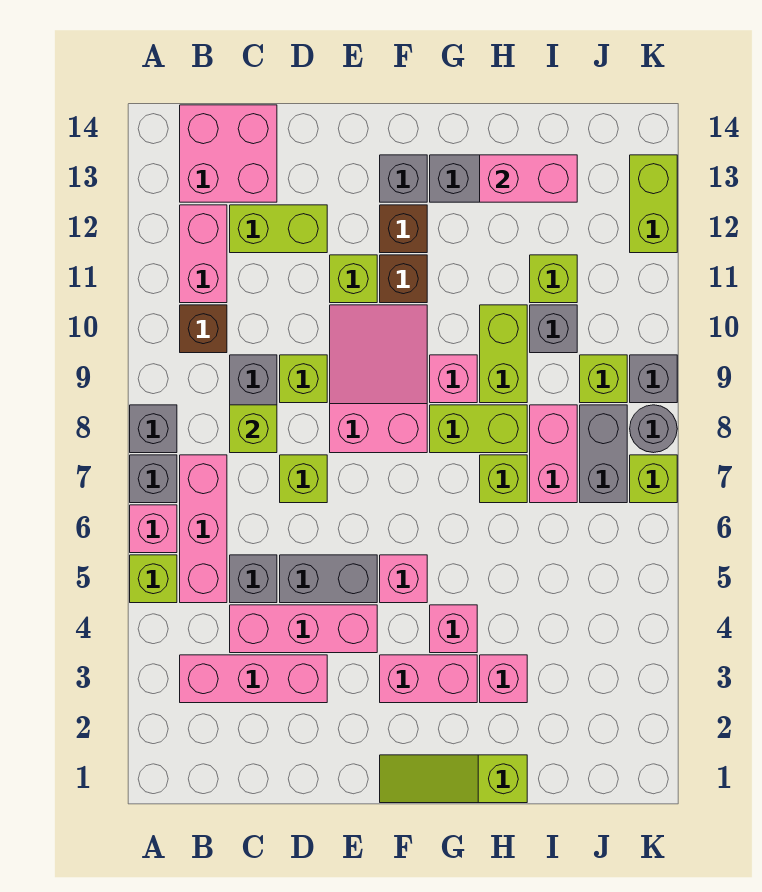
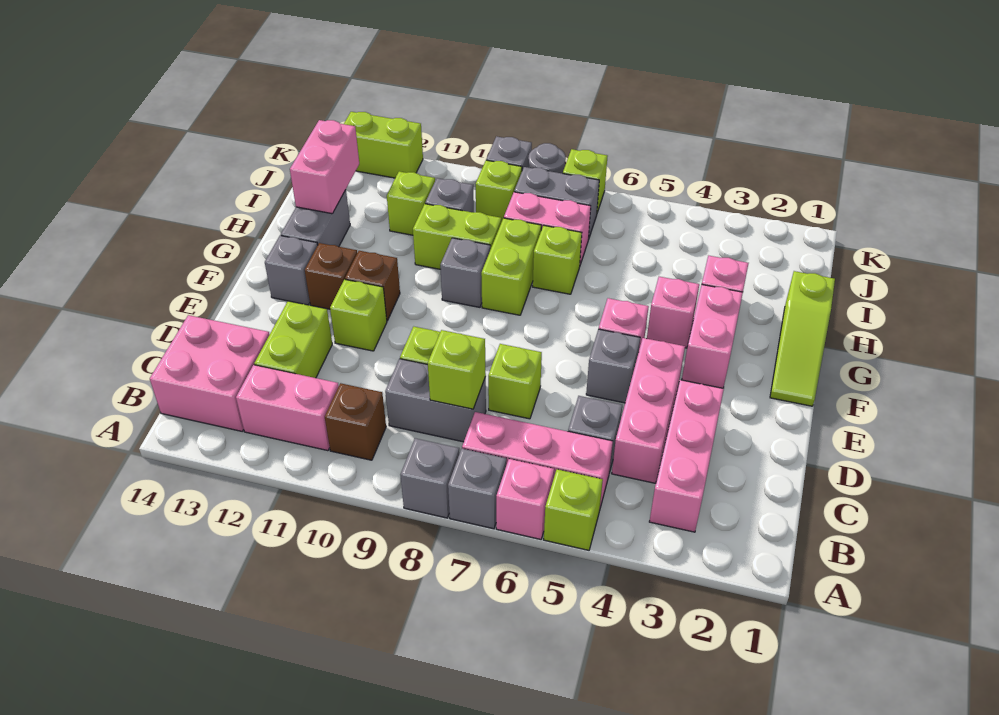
grey brick D5:E5 level 1 -> grey brick E5 level 1
pink slope E8:F10 level 1 top 8 -> none
pink brick G9 level 1 -> grey brick G9 level 1

